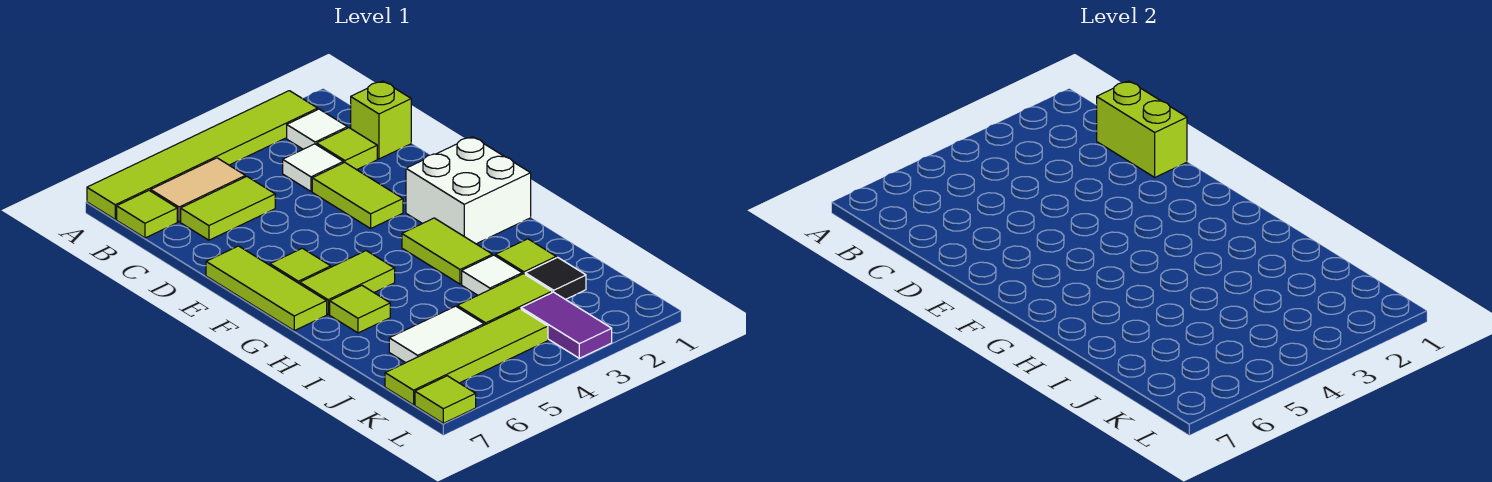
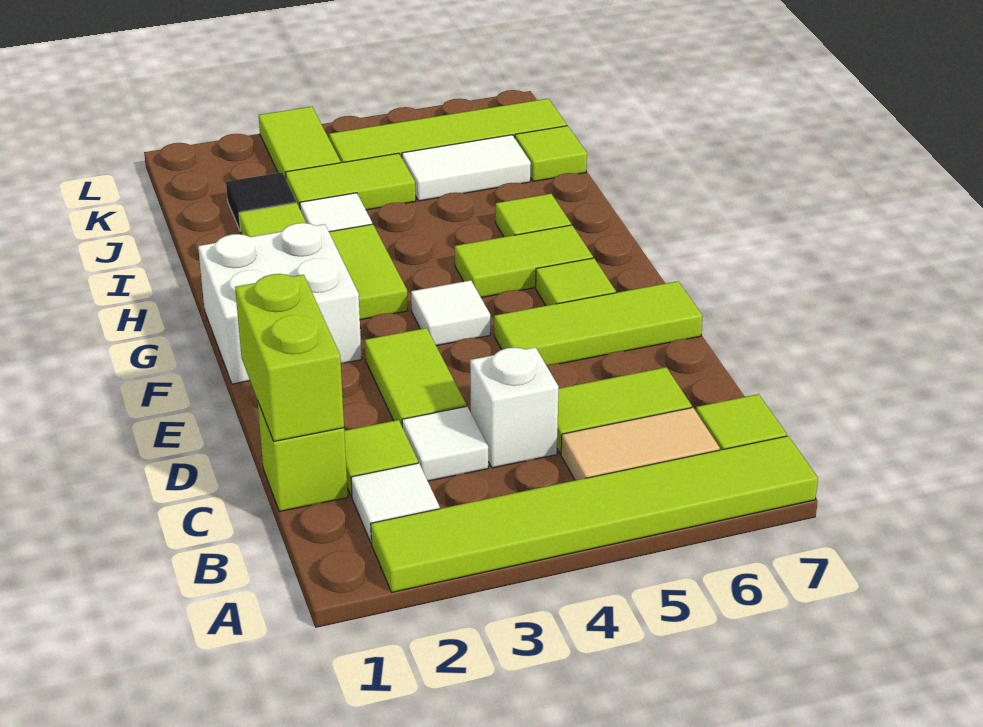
none -> white brick C4 level 1
lime tile E7:G7 level 1 -> lime tile E5:E7 level 1
none -> white tile F4 level 1
purple tile K3:L3 level 1 -> lime tile K3:L3 level 1
lime tile L7 level 1 -> lime tile J7 level 1

